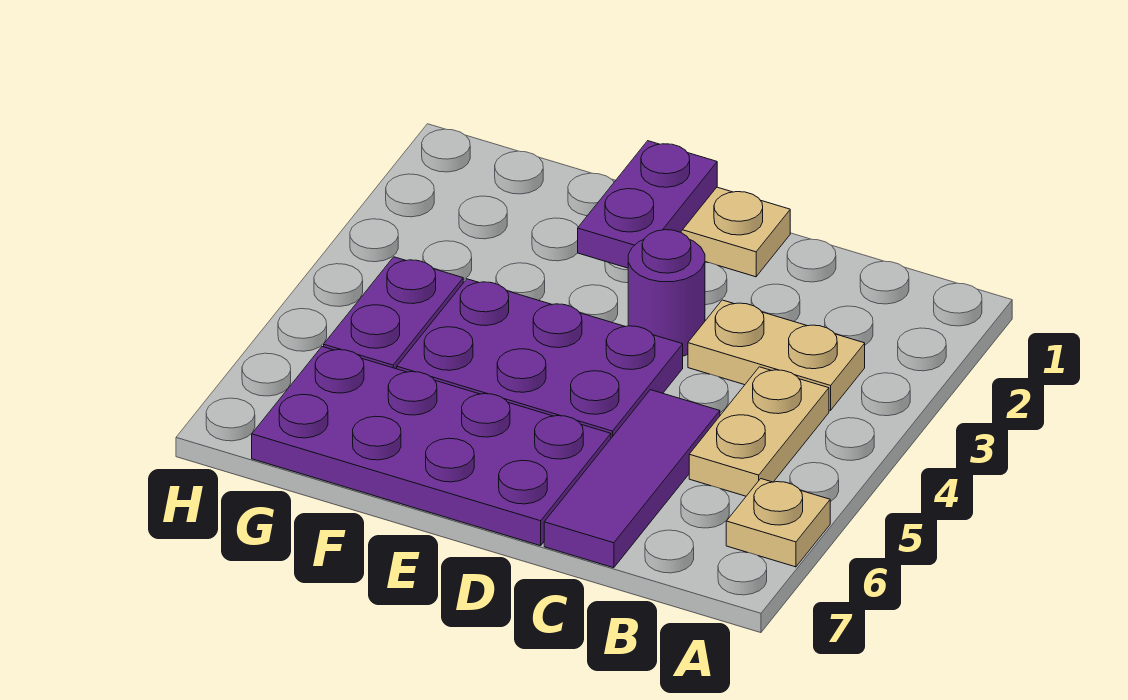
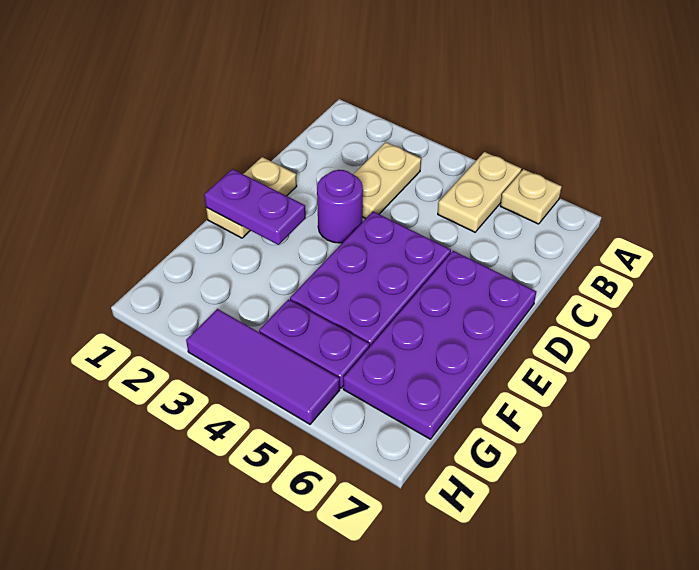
tan plate B4:B5 level 1 -> tan plate A5:B5 level 1
purple tile C5:C7 level 1 -> purple tile H3:H5 level 1

